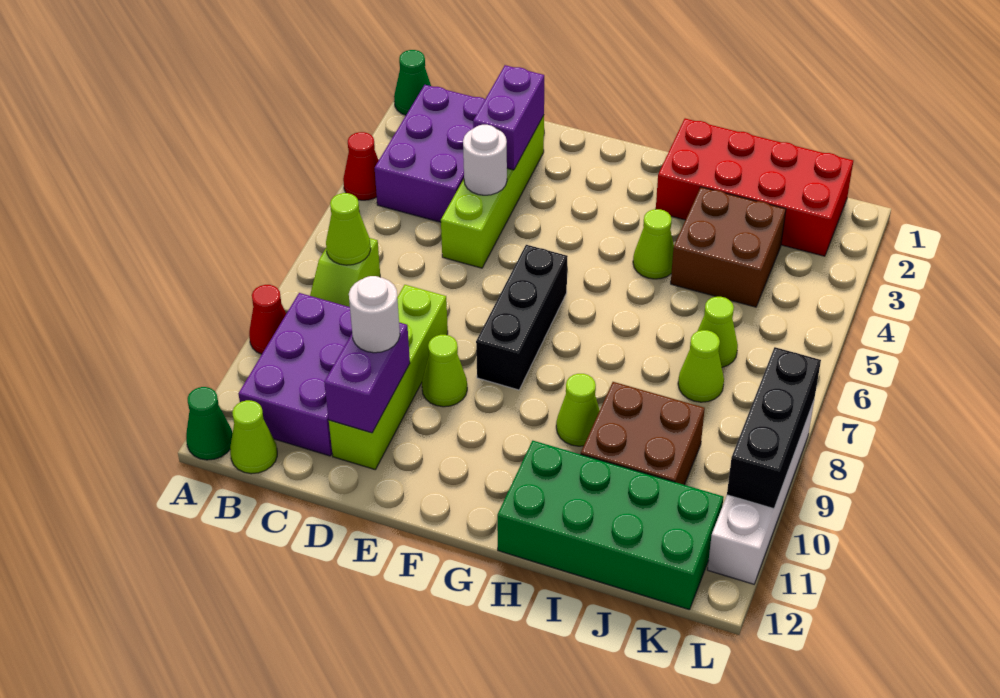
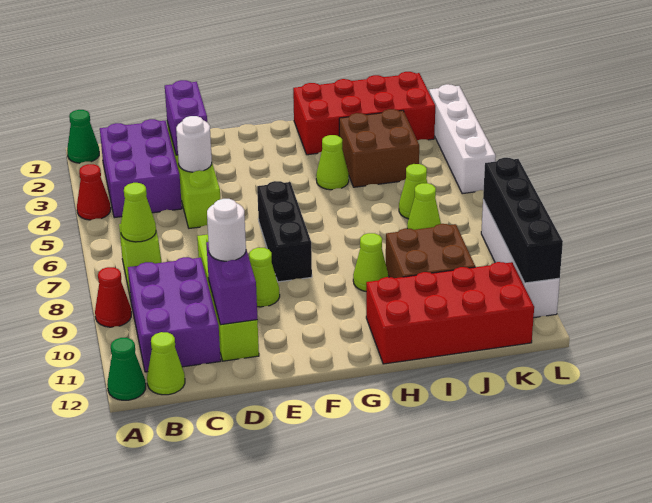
green brick H11:K12 level 1 -> red brick H11:K12 level 1
none -> white brick L2:L5 level 1
black brick L8:L10 level 2 -> black brick L8:L11 level 2

